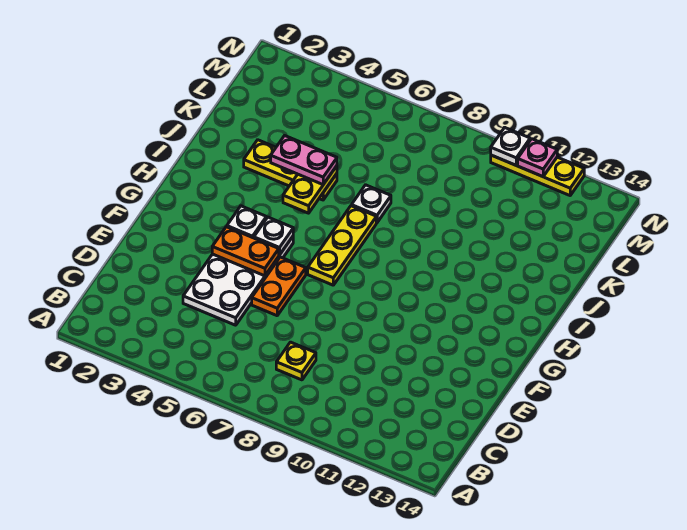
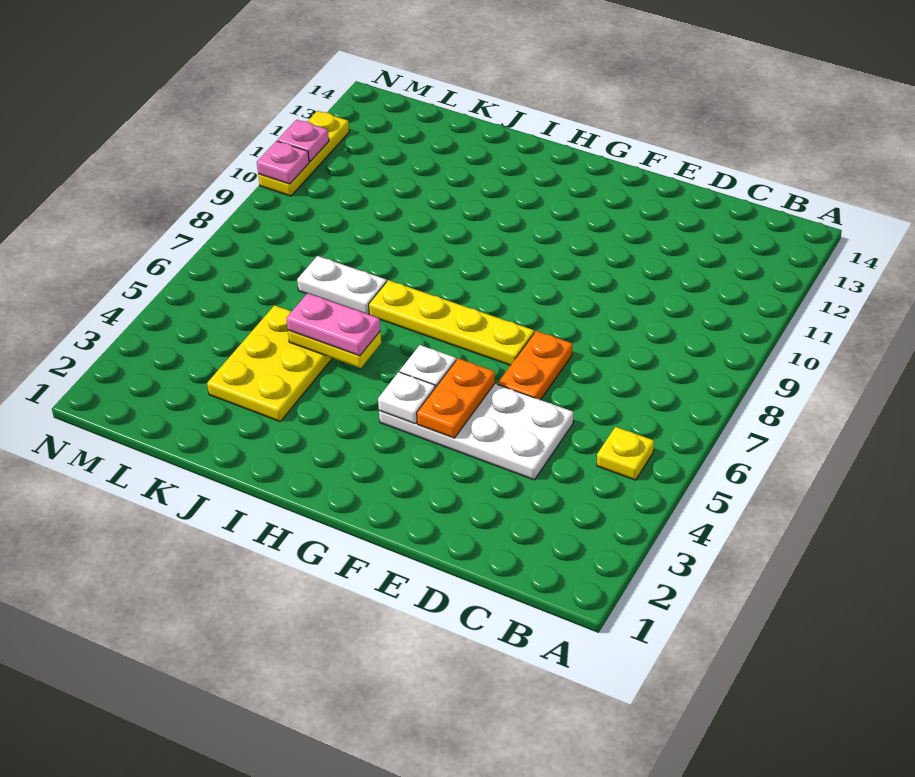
yellow plate C8 level 1 -> yellow plate B5 level 1
orange plate E6:F6 level 1 -> orange plate E6:E7 level 1
yellow plate G7:I7 level 1 -> yellow plate F7:I7 level 1
yellow plate J3:J5 level 1 -> yellow plate J3:K5 level 1
pink plate J4:J5 level 3 -> pink plate I5:J5 level 3
white plate J7 level 1 -> white plate J7:K7 level 1
white plate N10 level 2 -> pink plate N10 level 2

